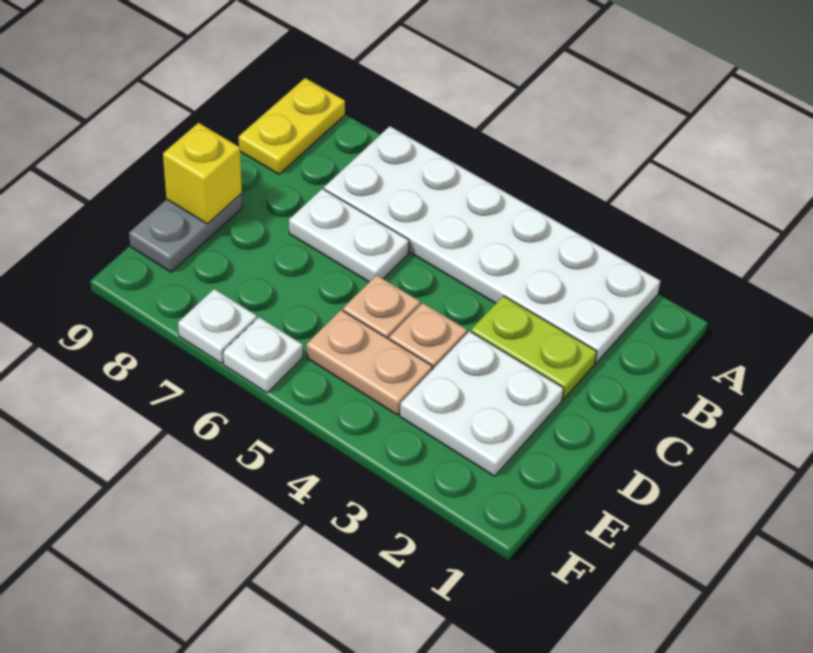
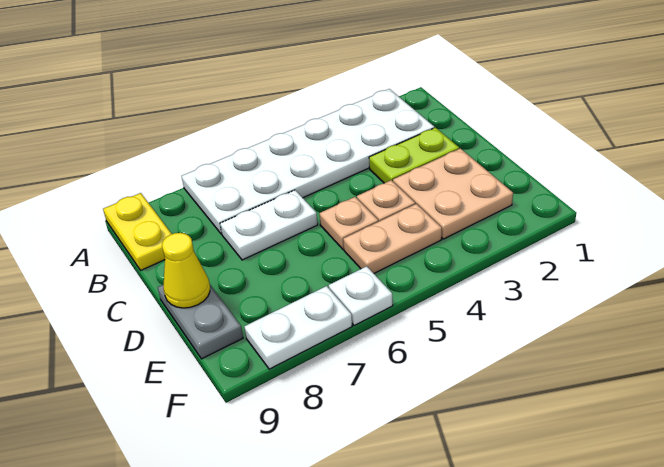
white plate D2:E3 level 1 -> tan plate D2:E3 level 1
yellow brick D9 level 2 -> yellow cone D9 level 2
white plate F7 level 1 -> white plate F7:F8 level 1

